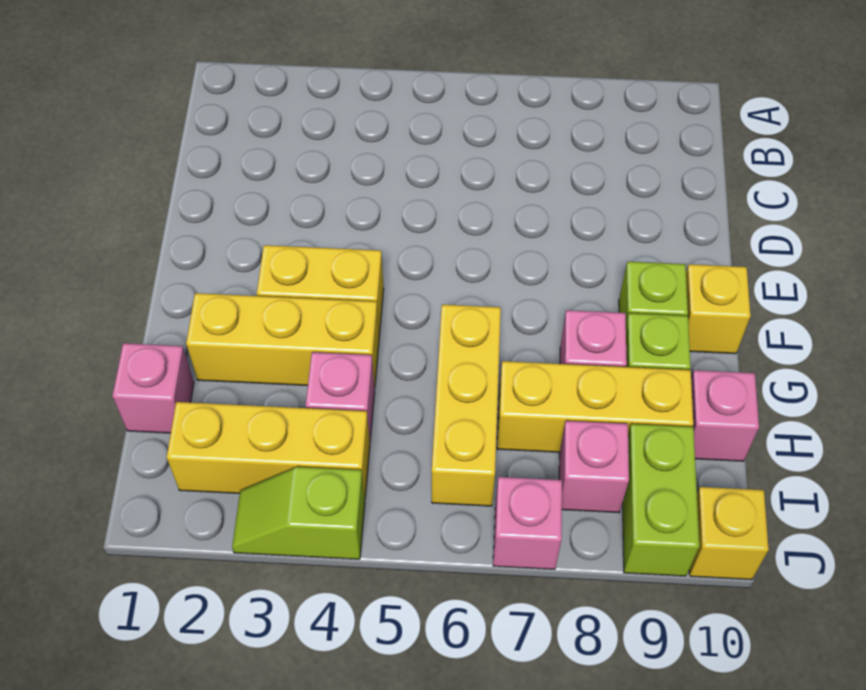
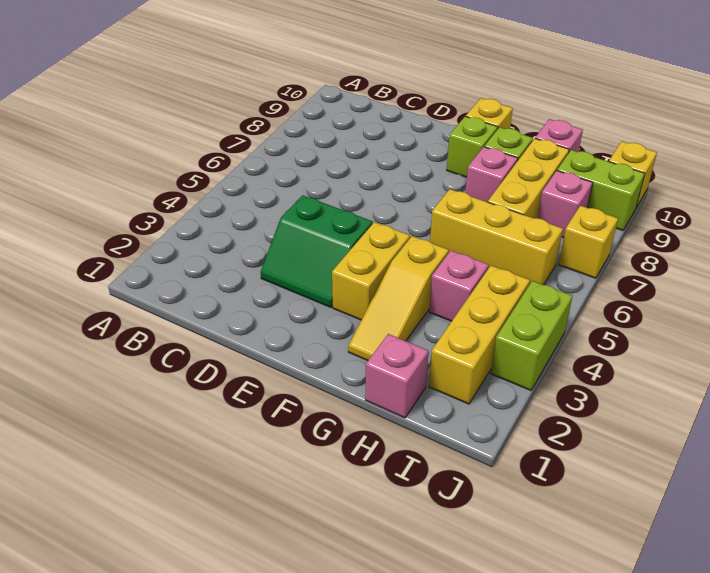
none -> green slope D3:E4 level 1 top 4
yellow brick G2:G4 level 1 -> yellow slope G2:G4 level 1 top 4
lime slope J3:J4 level 1 top 4 -> lime brick J3:J4 level 1
pink brick J7 level 1 -> yellow brick J7 level 1

